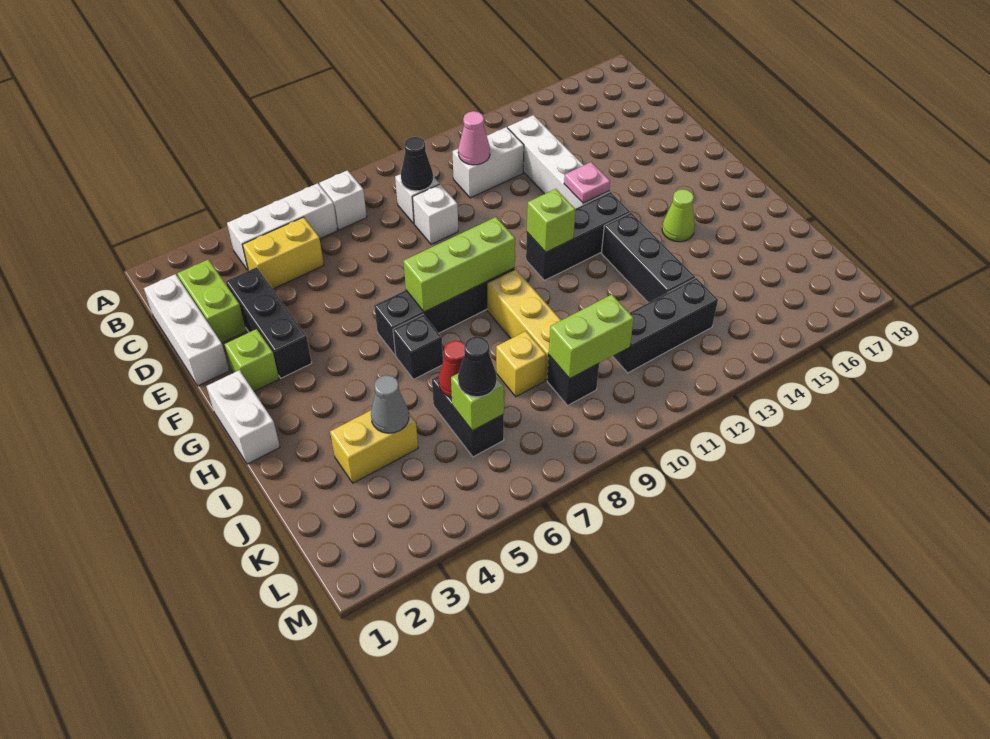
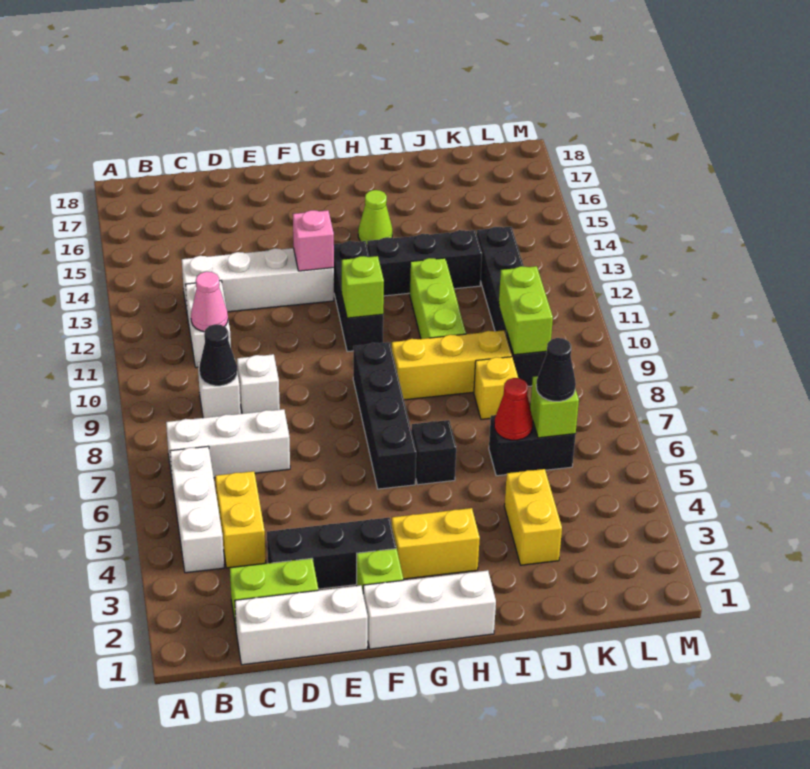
white brick B7 level 1 -> white brick B7:D7 level 1
pink plate F13 level 2 -> pink brick F13 level 2
white brick G1:H1 level 1 -> white brick F1:H1 level 1
none -> yellow brick G3:H3 level 1
lime brick G7:G9 level 2 -> lime brick I10:I12 level 1
grey cone J4 level 2 -> none

